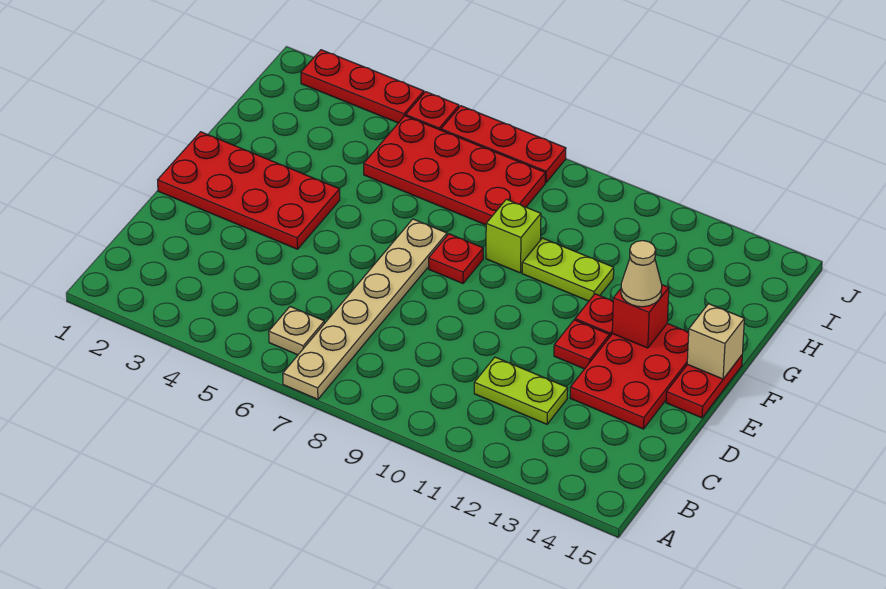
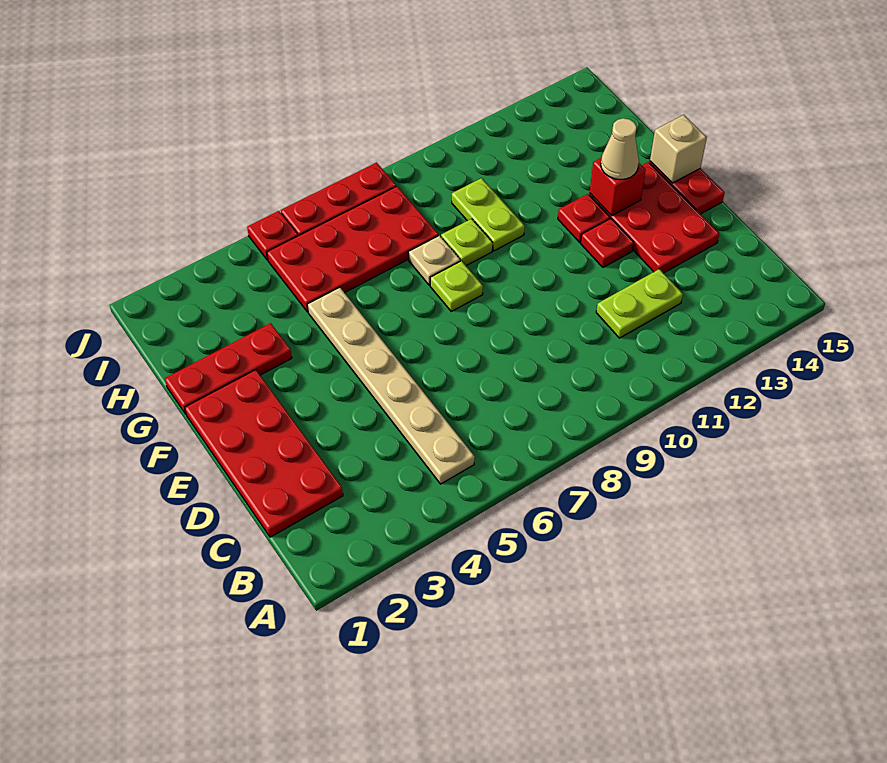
tan plate A7:F7 level 1 -> tan plate B5:G5 level 1
tan plate B6 level 1 -> tan plate G8 level 1
red plate E1:F4 level 1 -> red plate C1:F2 level 1
red plate F8 level 1 -> lime plate F8 level 1
lime brick G9 level 1 -> lime plate G9 level 1
lime plate G10:G11 level 1 -> lime plate G10:H10 level 1
red plate J2:J4 level 1 -> red plate G1:G3 level 1

